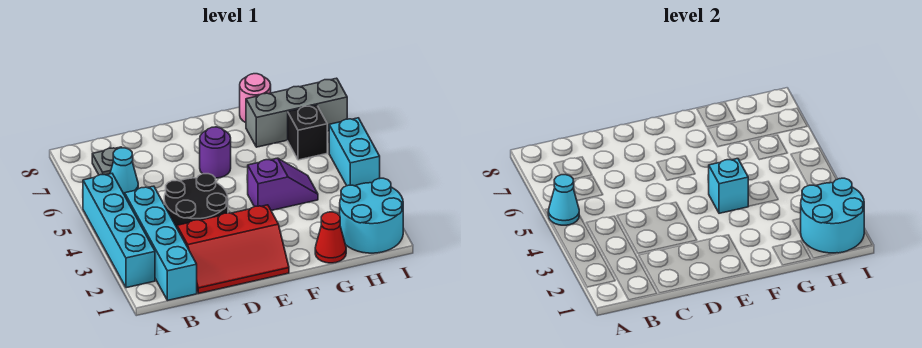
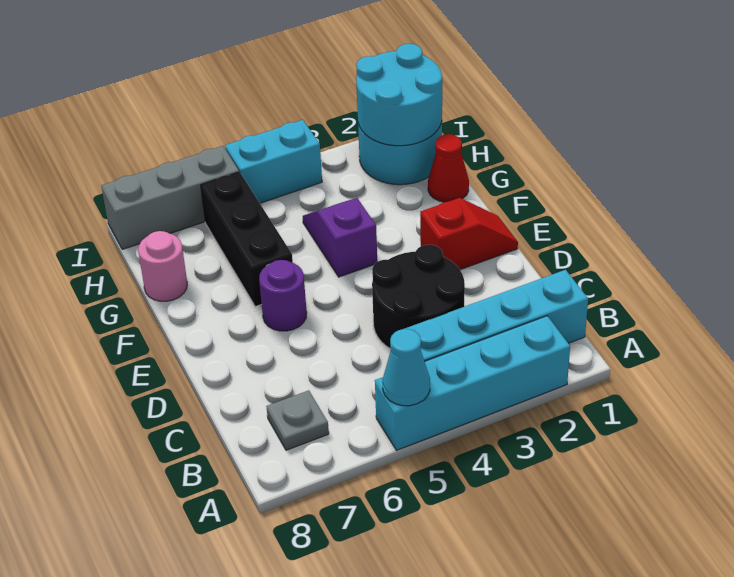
cyan cone B6 level 1 -> none
red slope C1:E2 level 1 top 2 -> red slope E1:E2 level 1 top 2
cyan brick F4 level 2 -> none
grey brick G7:I7 level 1 -> grey brick I6:I8 level 1
black brick H6 level 1 -> black brick F6:H6 level 1

